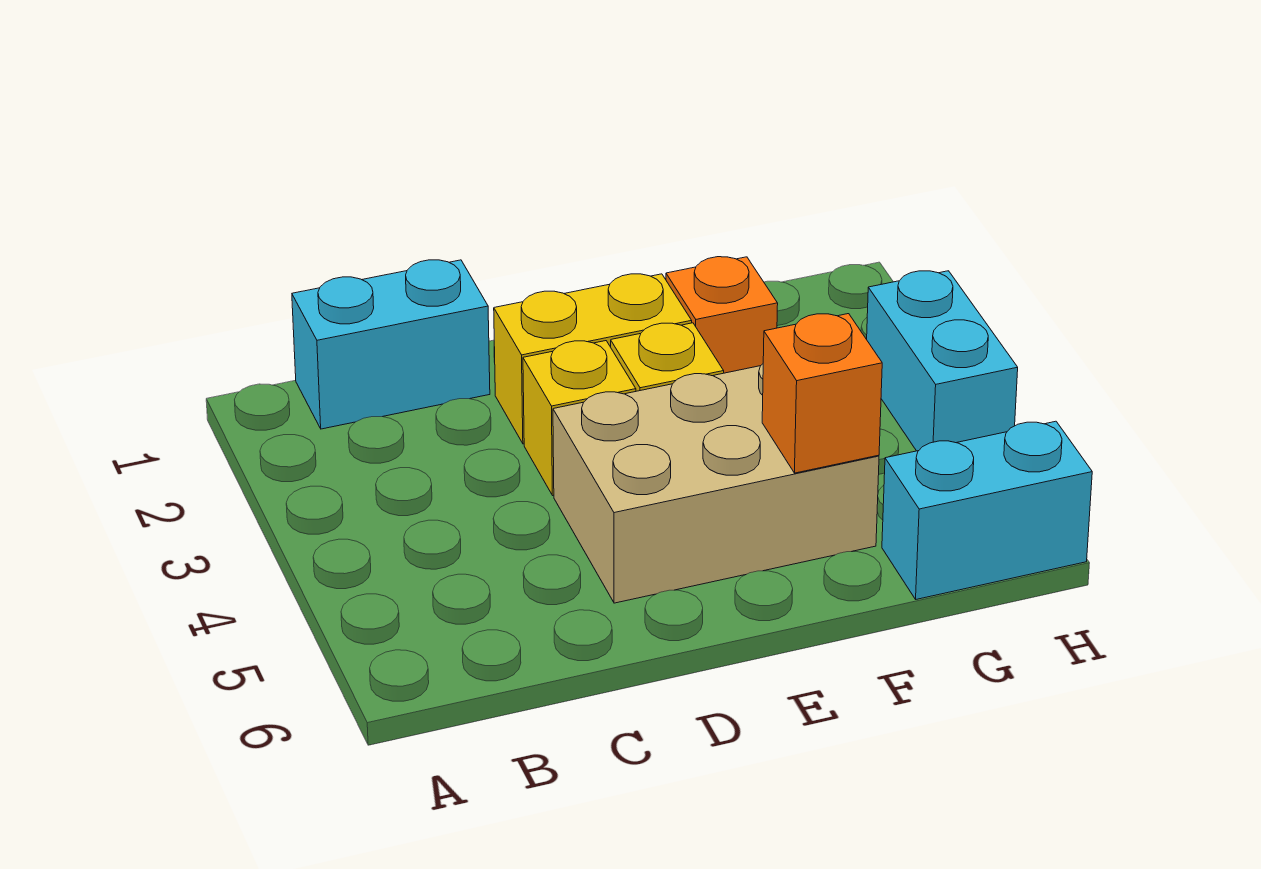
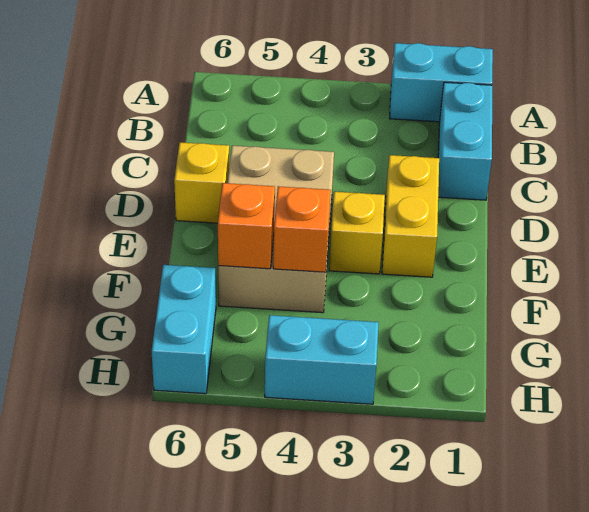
none -> cyan brick A1:A2 level 1
yellow brick D3 level 1 -> yellow brick D6 level 1
orange brick F2 level 1 -> orange brick F4 level 2

